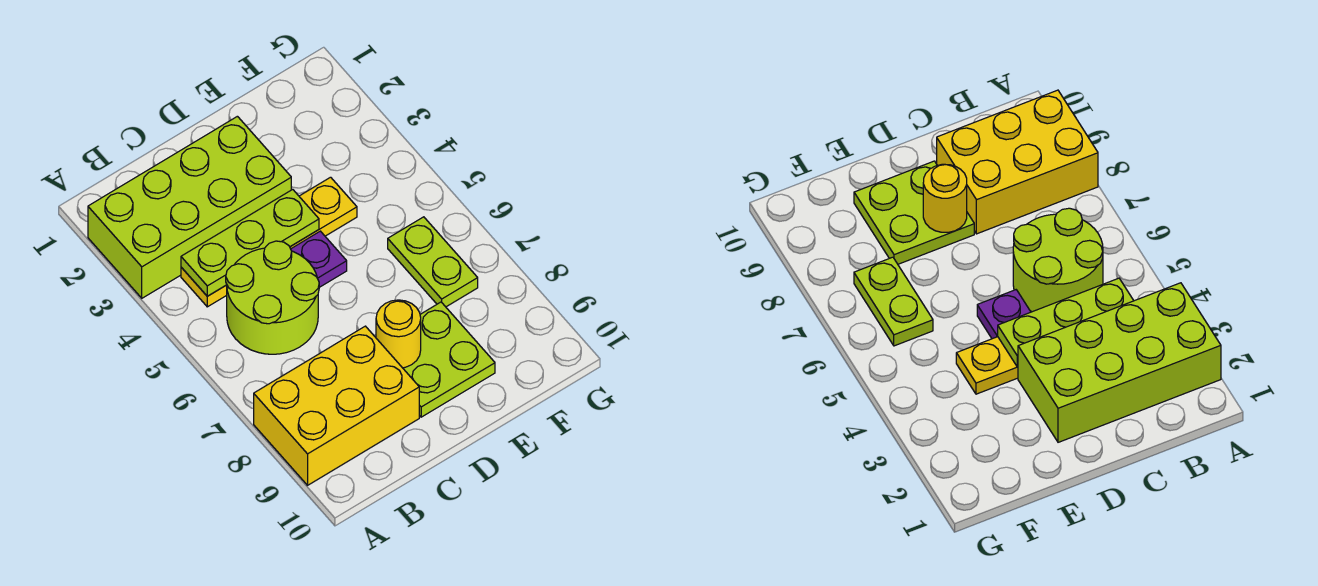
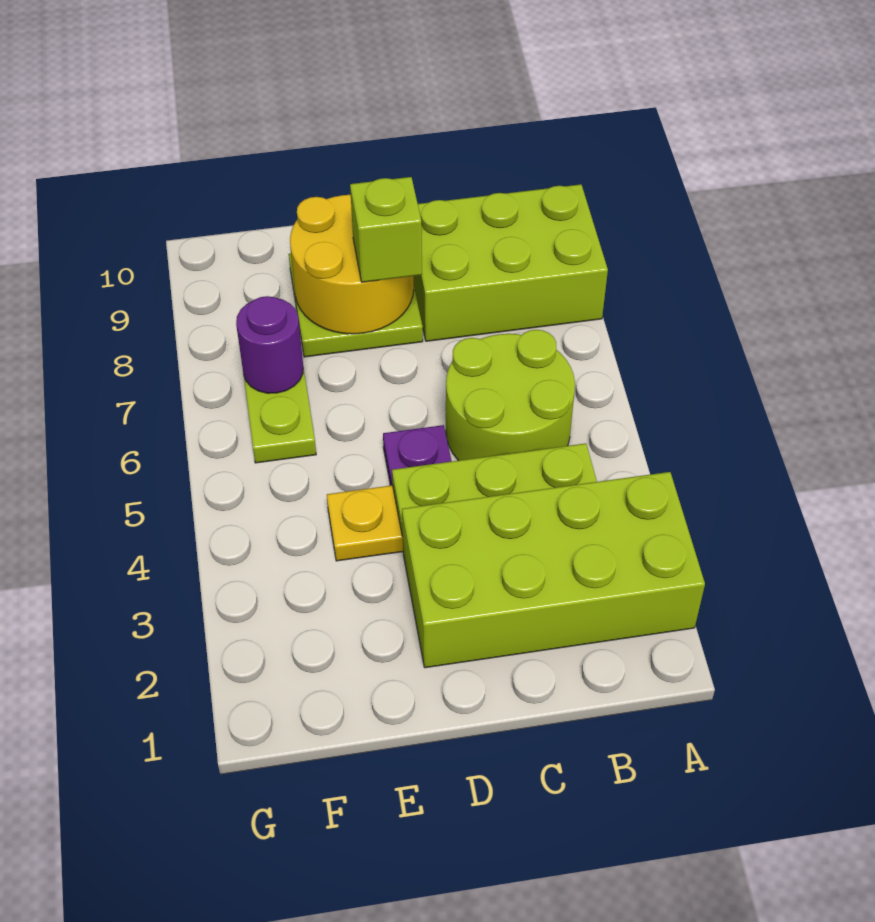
yellow brick A8:C9 level 1 -> lime brick A8:C9 level 1
yellow round brick D8 level 2 -> yellow round brick D8:E9 level 2
none -> lime brick D8 level 3
none -> purple round brick F7 level 2

